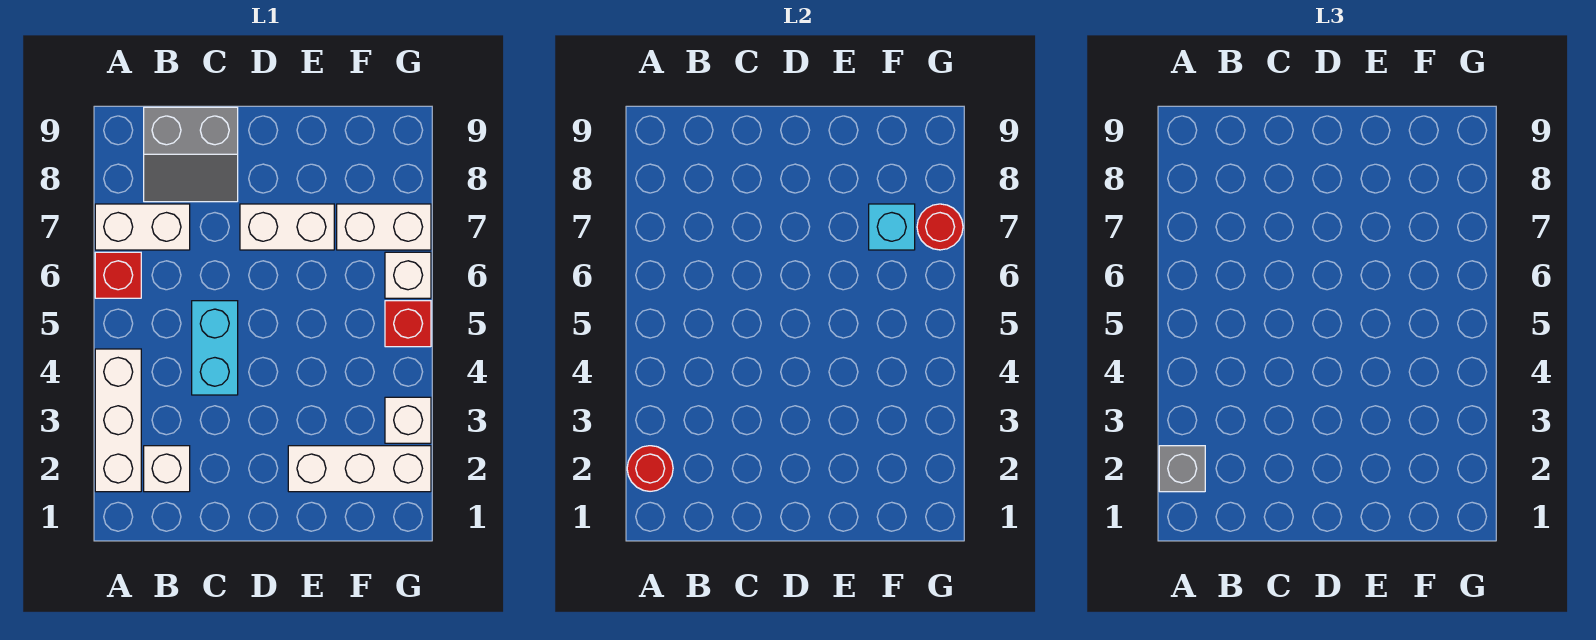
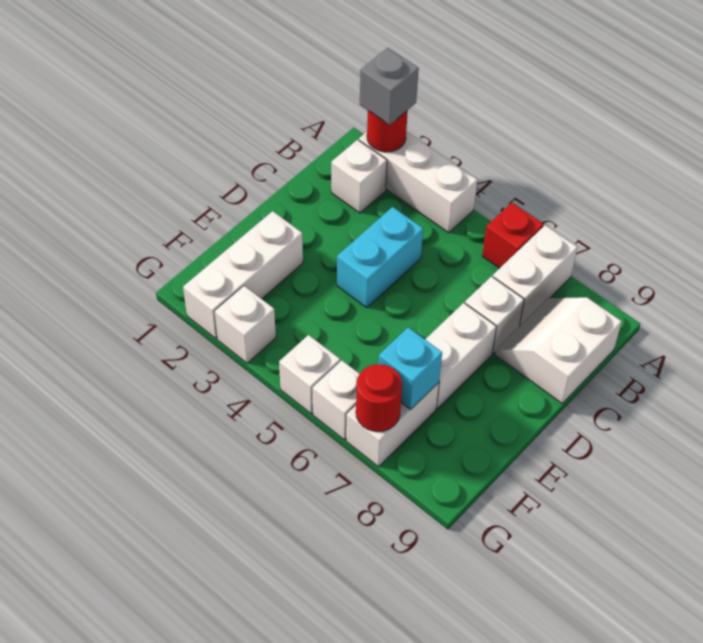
grey slope B8:C9 level 1 top 9 -> white slope B8:C9 level 1 top 9
cyan brick C4:C5 level 1 -> cyan brick C4:D4 level 1
none -> white brick C7 level 1
red brick G5 level 1 -> white brick G5 level 1

